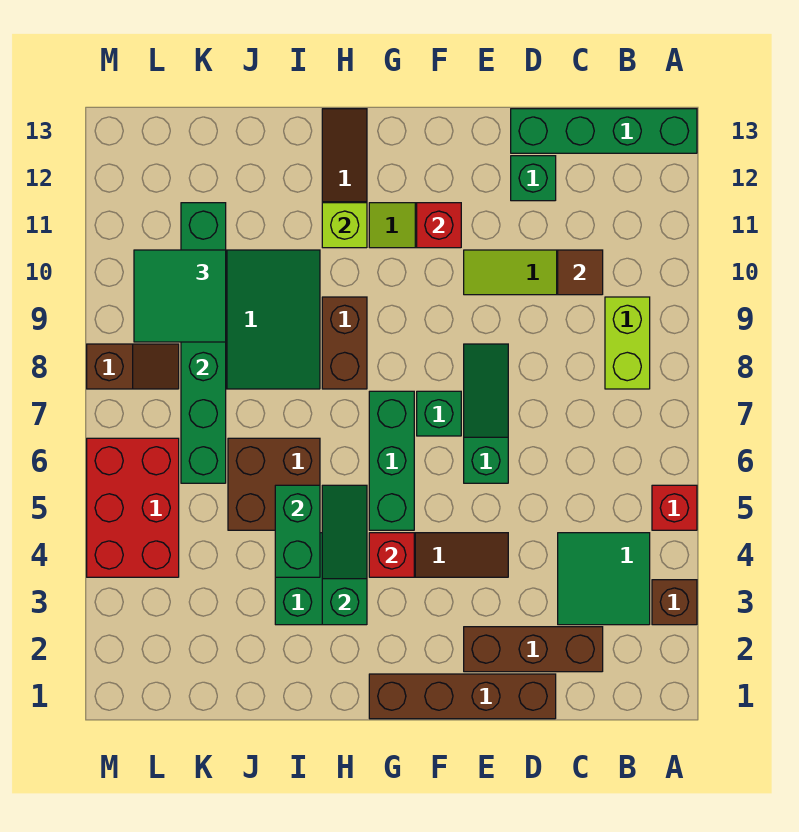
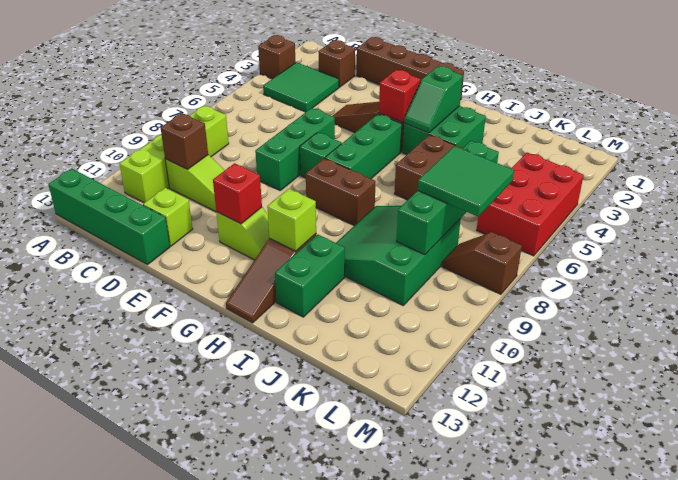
red brick A5 level 1 -> none
lime brick B8:B9 level 1 -> lime brick B8:B11 level 1
brown brick C2:E2 level 1 -> brown brick C2 level 1
brown tile C10 level 2 -> brown brick C10 level 2
green brick D12 level 1 -> lime brick D12 level 1
green slope E6:E8 level 1 top 6 -> green brick E6:E8 level 1
green slope H3:H5 level 2 top 3 -> green slope H3:H4 level 2 top 3
brown brick H8:H9 level 1 -> brown brick G8:H8 level 1
green brick I4:I5 level 2 -> green brick I11:I12 level 1
green brick K6:K11 level 2 -> green brick K6:K9 level 2
green tile K9:L10 level 3 -> green tile K7:L8 level 3

